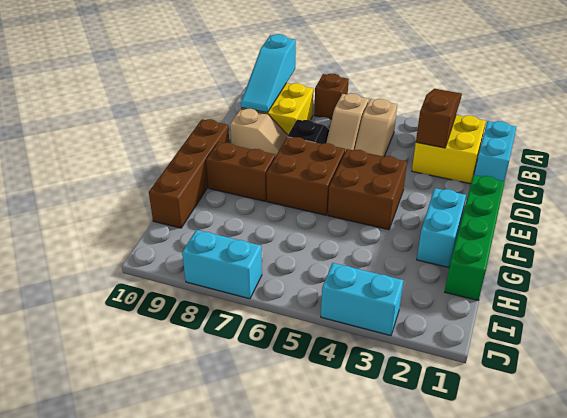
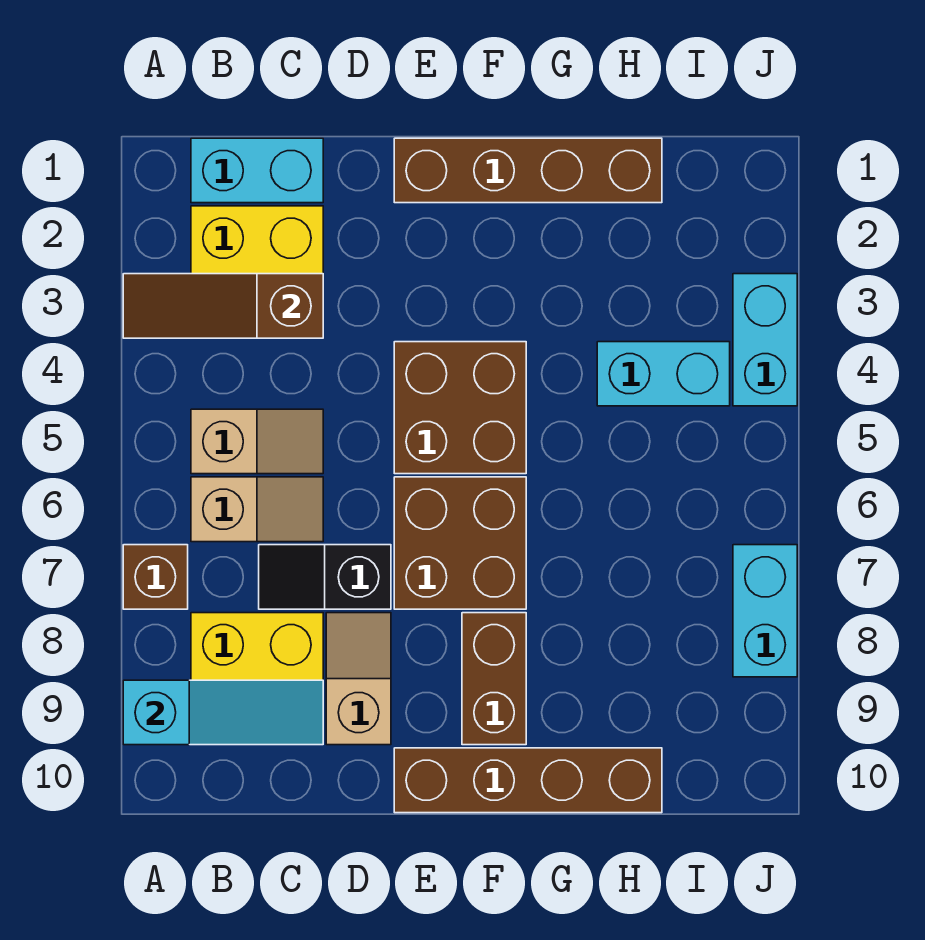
green brick E1:H1 level 1 -> brown brick E1:H1 level 1
cyan brick F2:G2 level 1 -> cyan brick H4:I4 level 1

